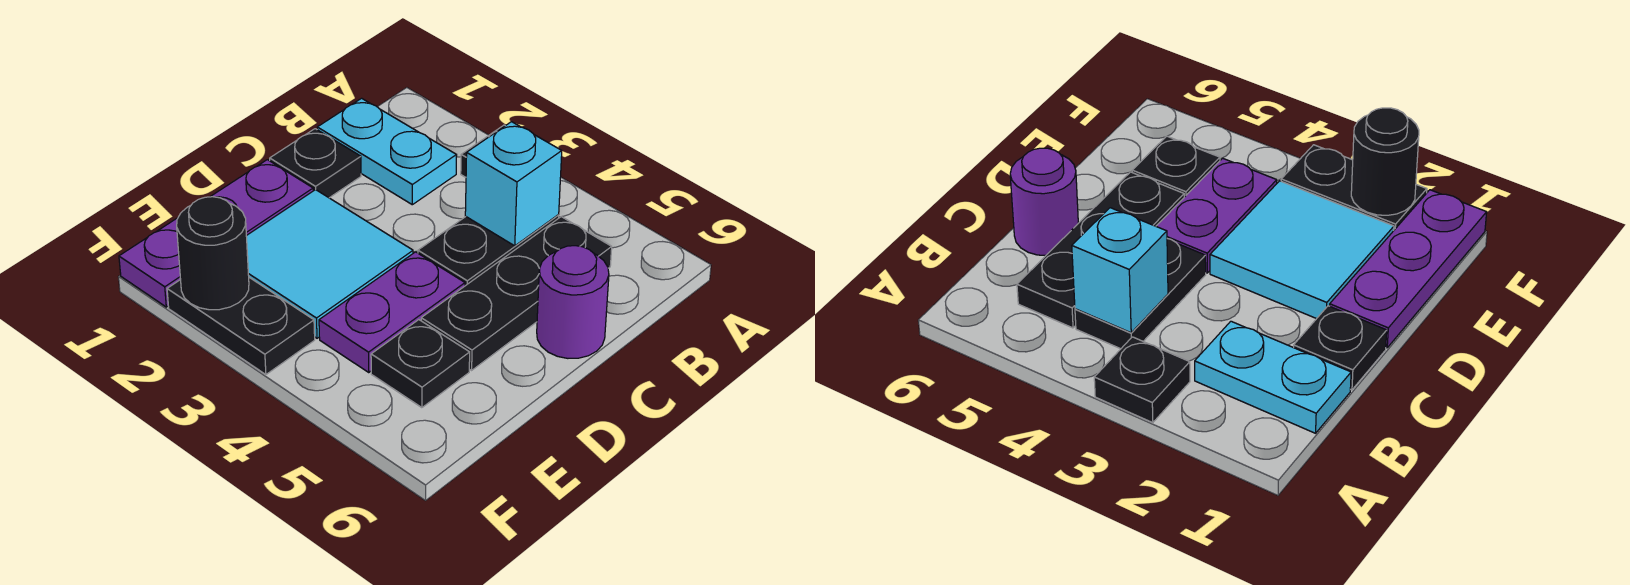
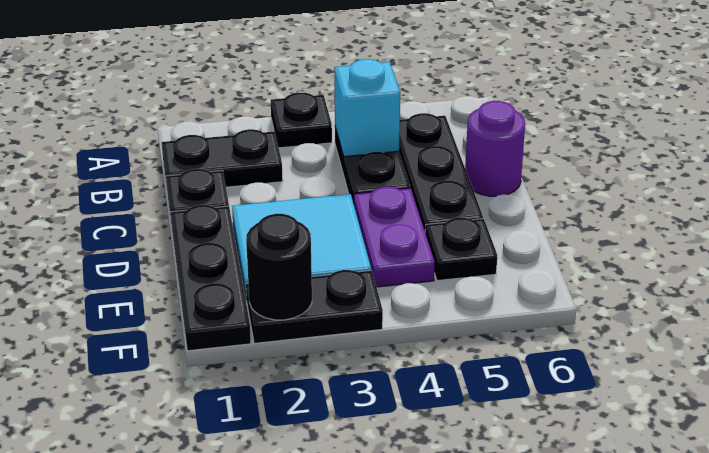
cyan plate B1:B2 level 1 -> black plate B1:B2 level 1
purple plate D1:F1 level 1 -> black plate D1:F1 level 1

